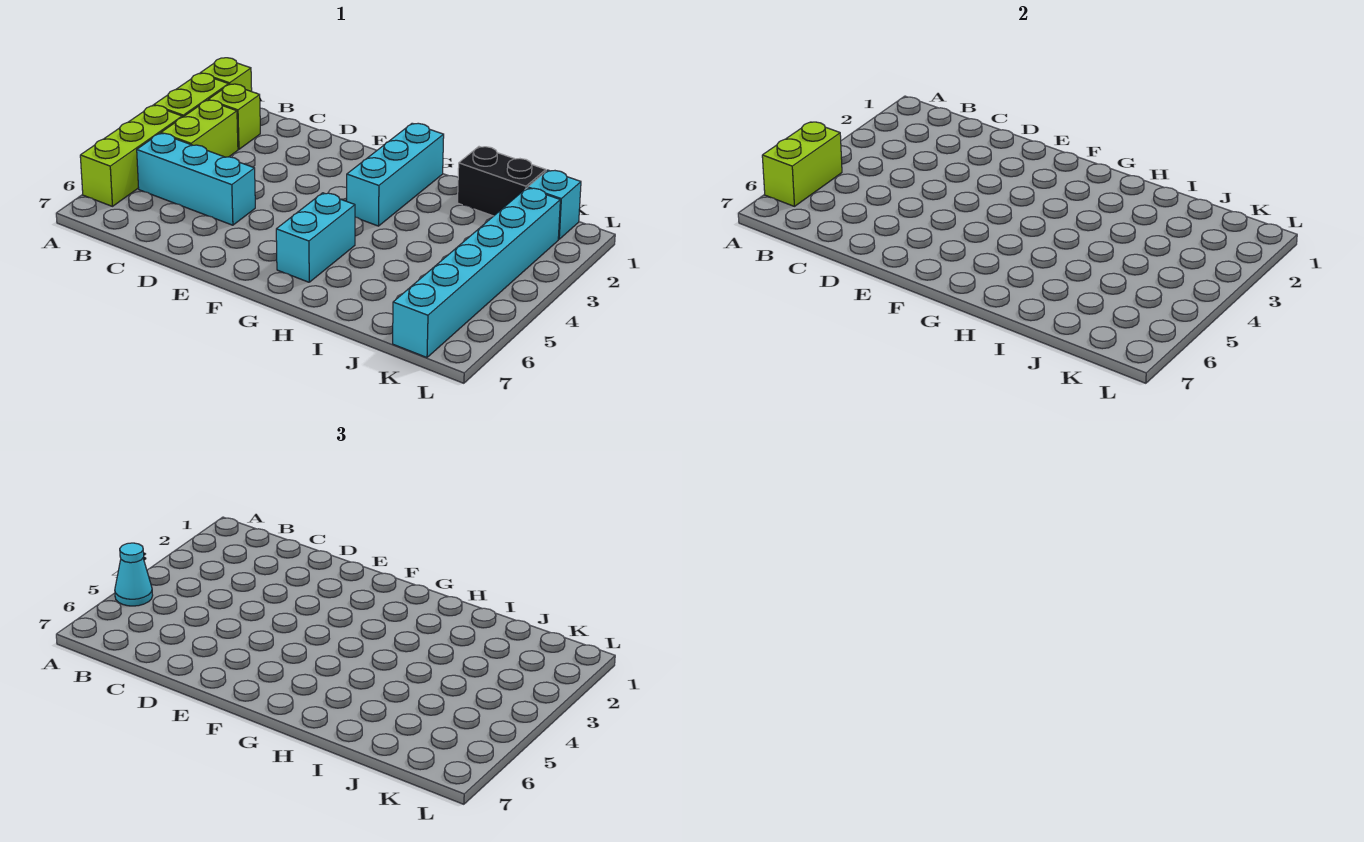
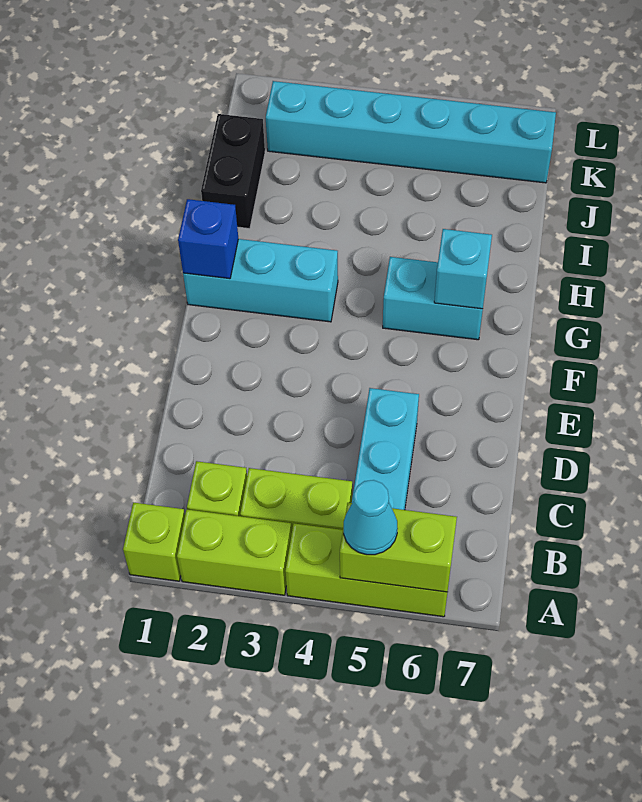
none -> blue brick G1 level 2
cyan brick K1 level 1 -> cyan brick G6 level 2

